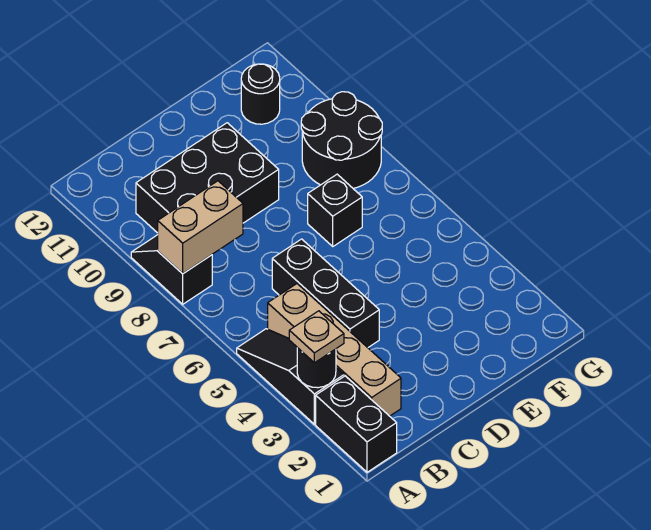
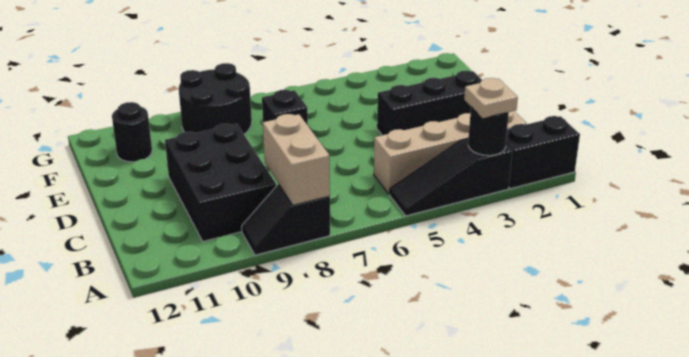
black brick C4:C6 level 1 -> black brick D2:D4 level 1

